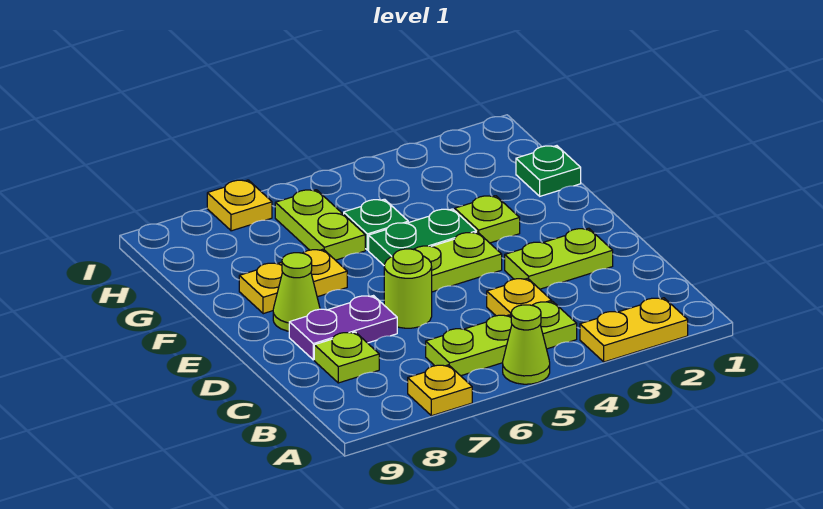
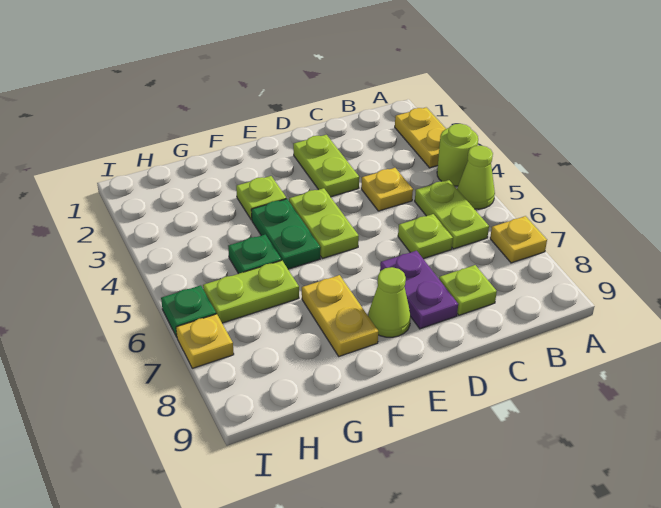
lime plate B4 level 1 -> lime plate C6 level 1
lime round brick D6 level 1 -> lime round brick A4 level 1
green plate G1 level 1 -> green plate I6 level 1

